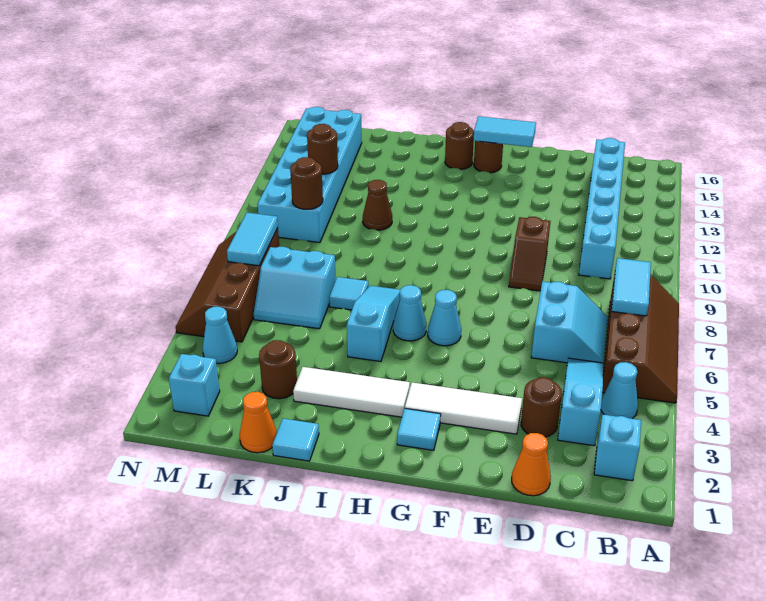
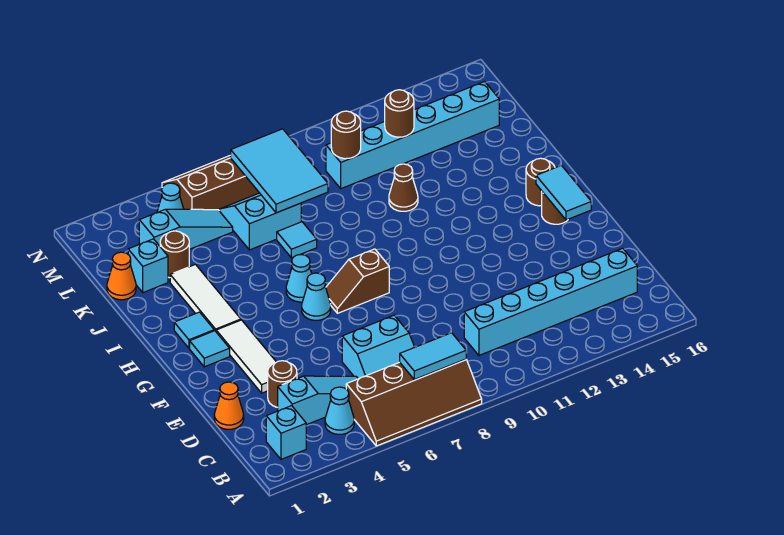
brown slope E9:E10 level 1 top 10 -> brown slope G7:G8 level 1 top 8
cyan slope I5:I7 level 1 top 5 -> cyan slope L3:L5 level 1 top 3
cyan tile J1 level 1 -> cyan tile H2 level 1
cyan slope K6:L7 level 1 top 7 -> cyan slope K6:L7 level 1 top K
cyan brick L10:M15 level 1 -> cyan brick L10:L15 level 1
cyan brick M2 level 1 -> cyan brick K2 level 1
cyan tile M7:M8 level 2 -> cyan tile K7:M8 level 2

